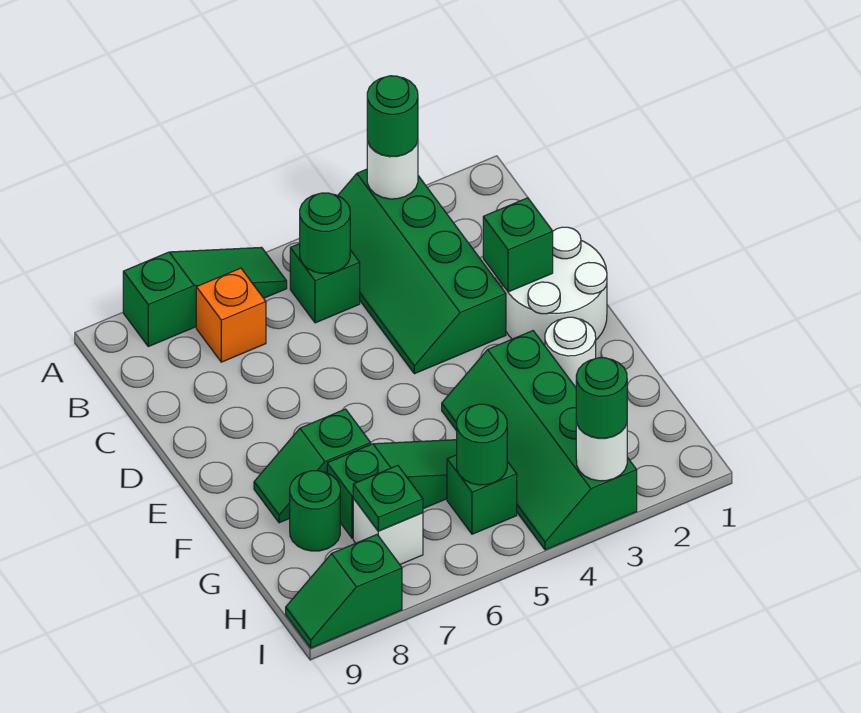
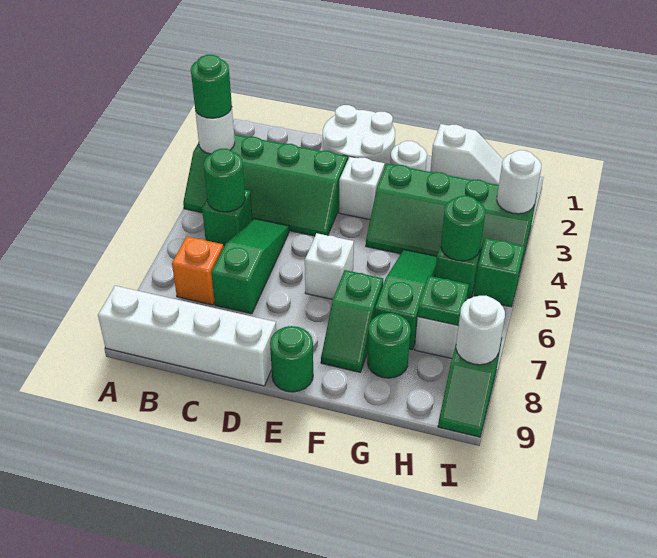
green slope A6:A8 level 1 top 8 -> green slope C5:C7 level 1 top 7
none -> white brick A9:D9 level 1
green brick D2 level 2 -> green brick I5 level 1
none -> white brick E3 level 1
none -> white brick E6 level 1
none -> white slope G1:H1 level 1 top G
green round brick I3 level 3 -> green round brick E9 level 1
none -> white round brick I8 level 2

